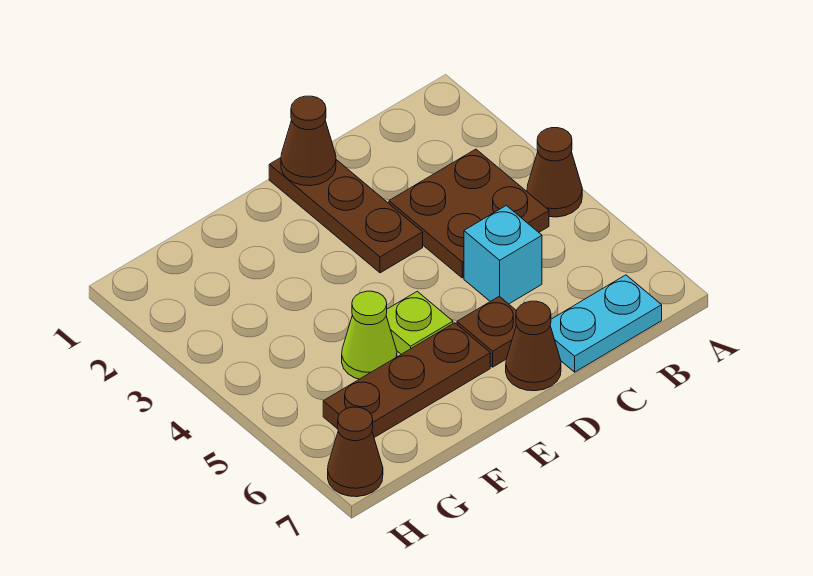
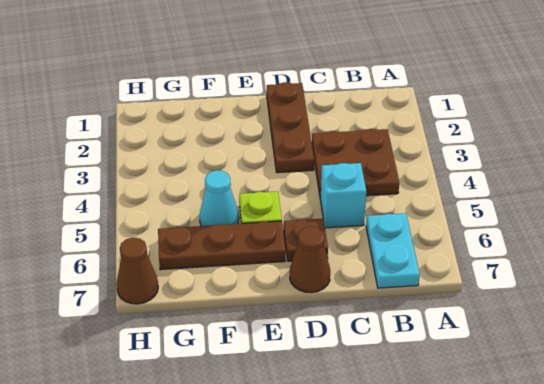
brown cone A4 level 1 -> none
cyan plate B7:C7 level 1 -> cyan plate B6:B7 level 1
brown cone D1 level 2 -> none
lime cone F5 level 1 -> cyan cone F5 level 1

